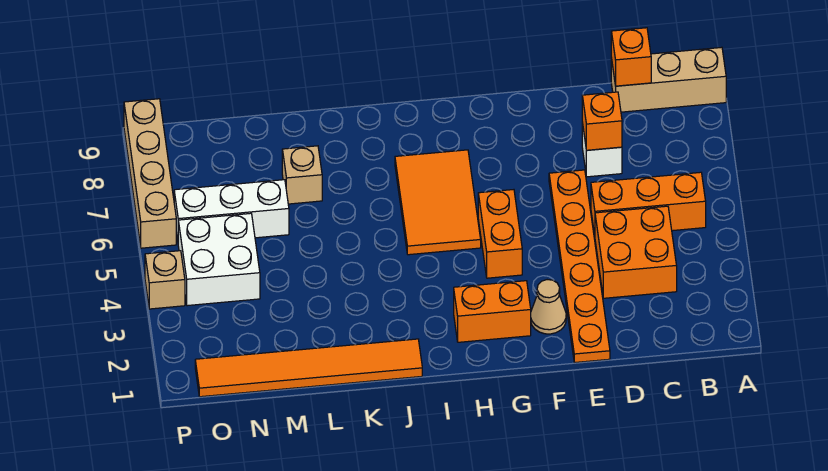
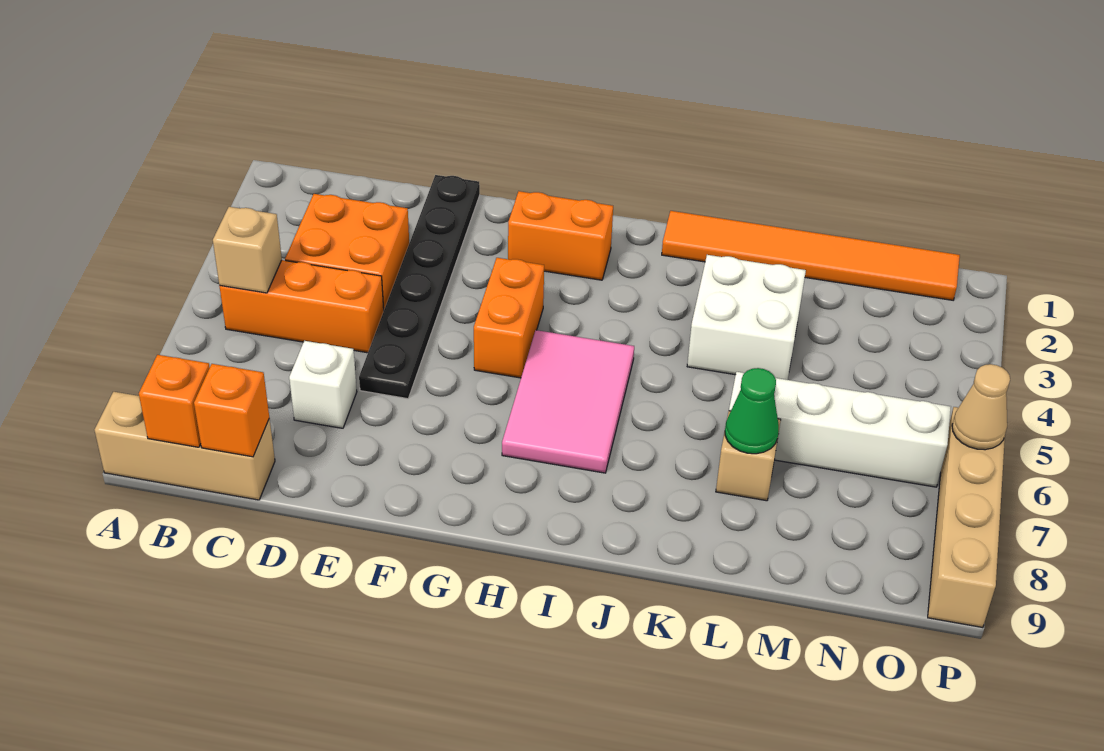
orange brick D7 level 2 -> orange brick B9 level 2
orange plate E1:E6 level 1 -> black plate E1:E6 level 1
tan cone F2 level 1 -> tan cone P6 level 2
orange tile H5:I7 level 1 -> pink tile H5:I7 level 1
none -> green cone L7 level 2
white brick M6:O6 level 1 -> white brick L6:O6 level 1
white brick N4:O5 level 1 -> white brick K3:L4 level 1
tan brick P4 level 1 -> tan brick B5 level 2

